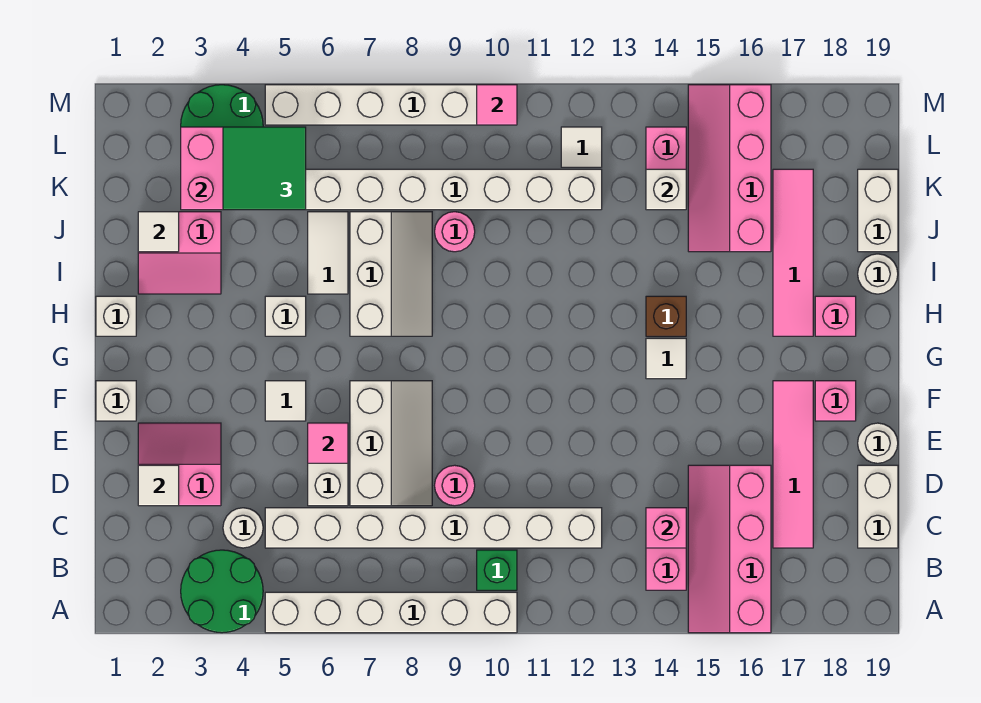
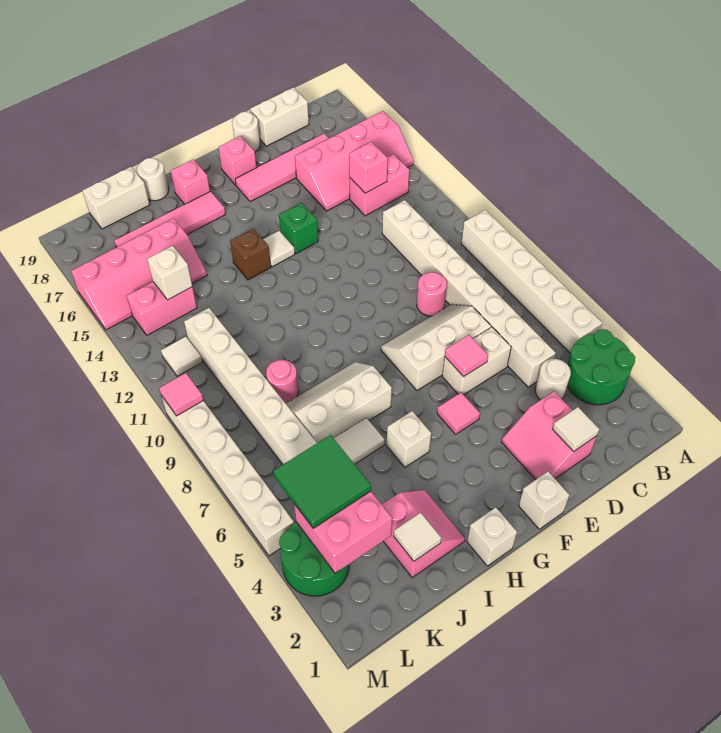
green brick B10 level 1 -> green brick F14 level 1
white tile F5 level 1 -> pink tile F5 level 1

